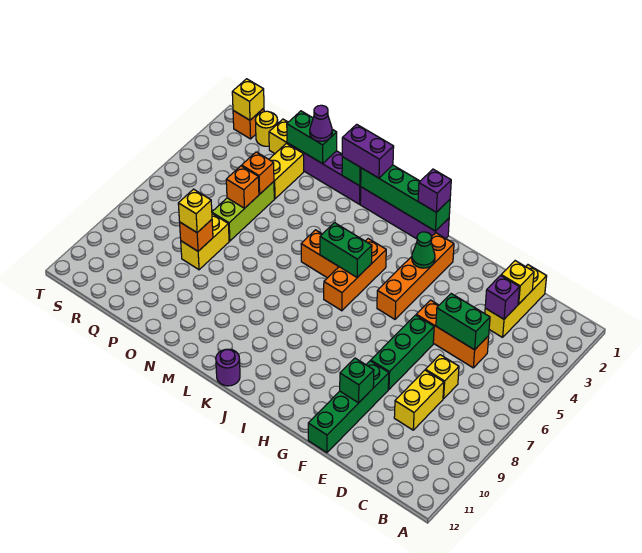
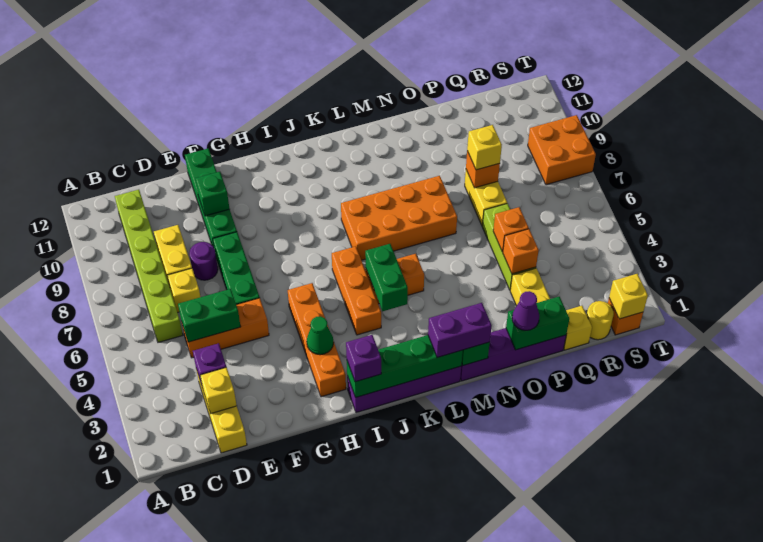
none -> lime brick C6:C11 level 1
green brick J5:K5 level 2 -> green brick K4:K5 level 2
none -> orange brick K7:N8 level 1
purple round brick K12 level 1 -> purple round brick E8 level 1
none -> orange brick S8:T9 level 1

